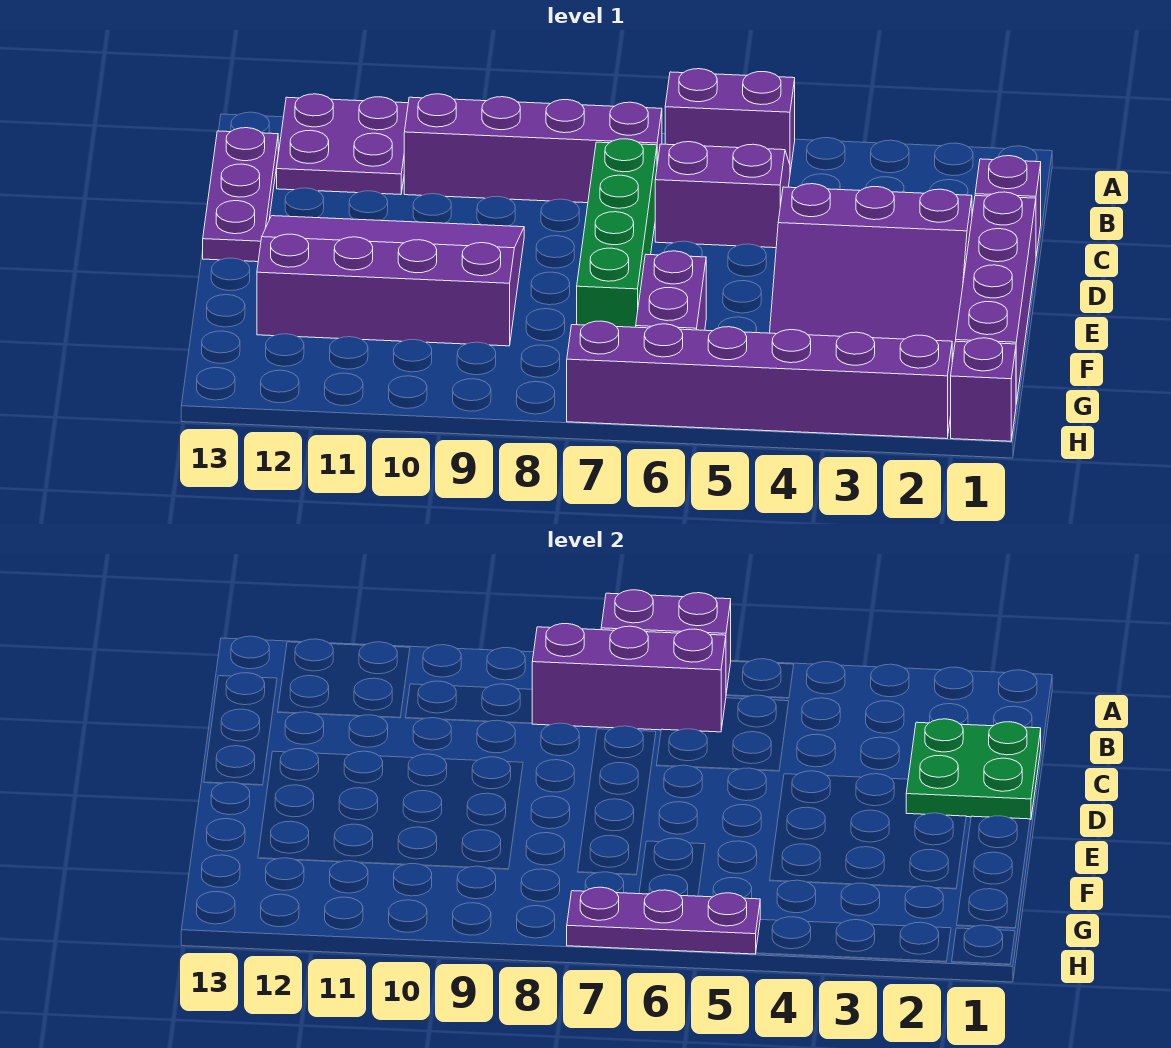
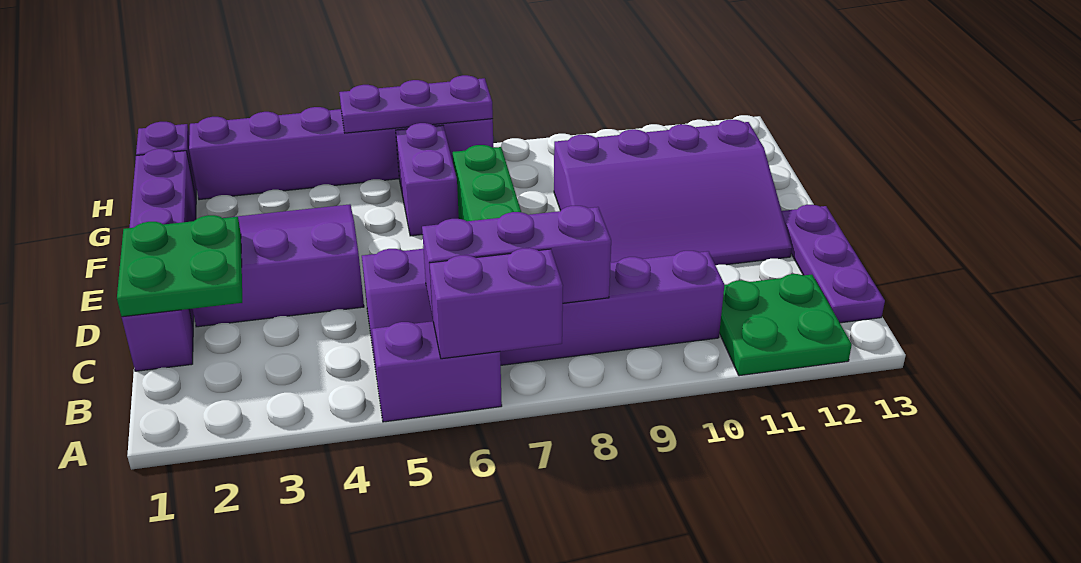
purple plate A11:B12 level 1 -> green plate A11:B12 level 1

